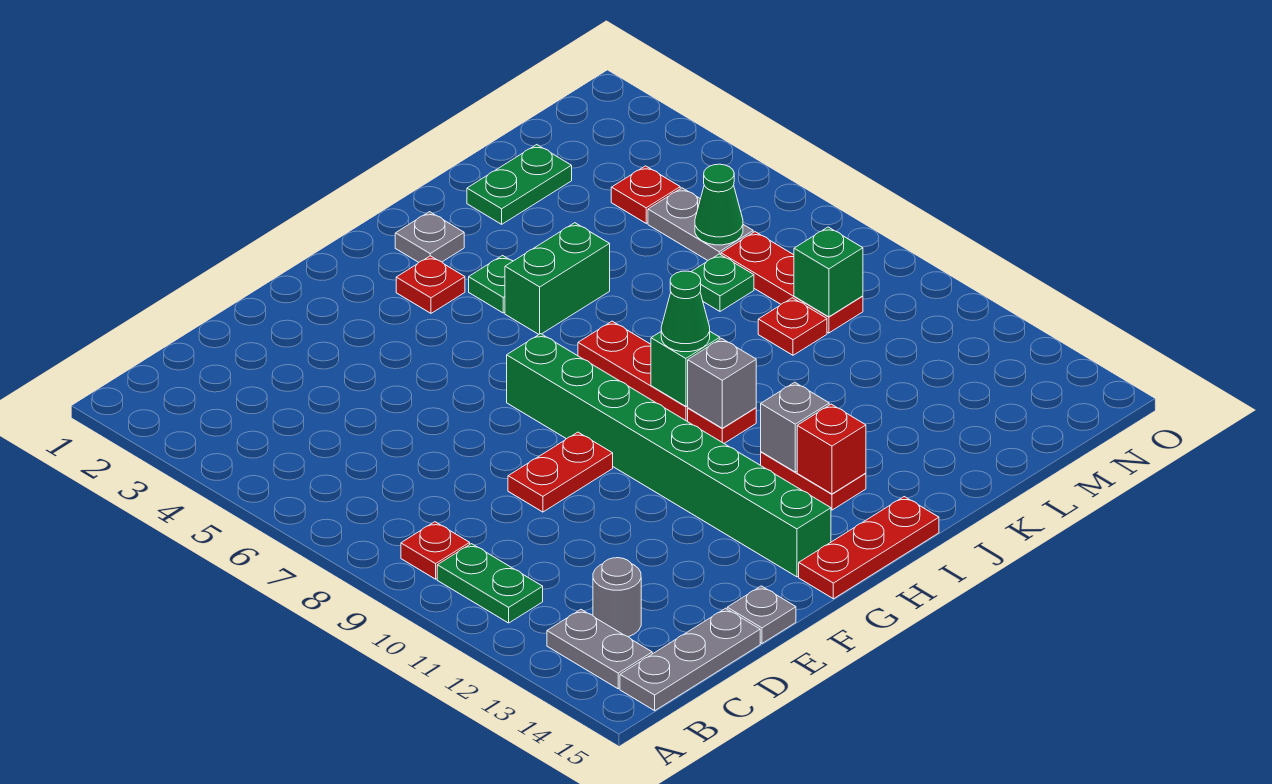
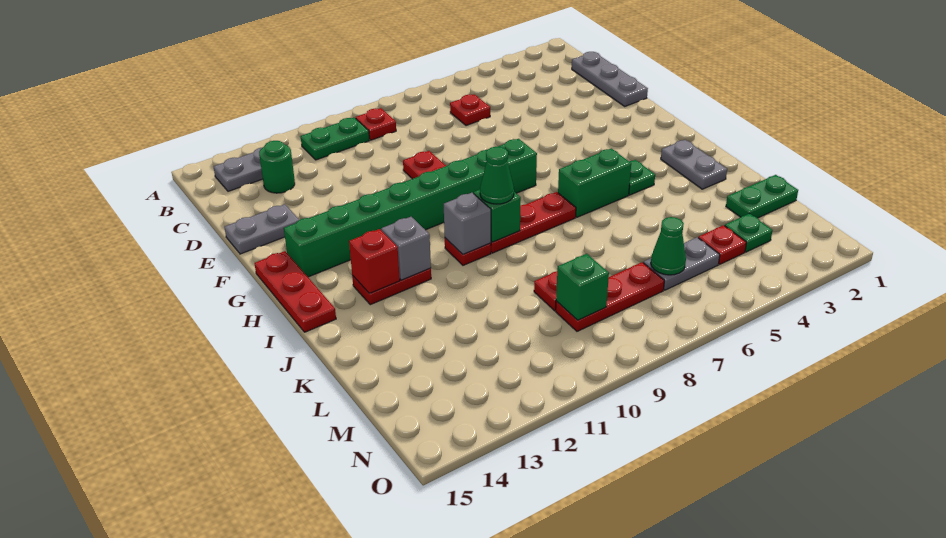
grey plate B15:D15 level 1 -> grey plate C1:E1 level 1
grey round brick C13 level 1 -> green round brick C13 level 1
grey plate E15 level 1 -> grey plate E14:E15 level 1
red plate H3 level 1 -> red plate C6 level 1
grey plate I2 level 1 -> grey plate I2:J2 level 1
green brick I5:J5 level 1 -> green brick I5:I6 level 1
green plate K2:L2 level 1 -> green plate L1:L2 level 1
green plate L7 level 1 -> green plate M3 level 1

